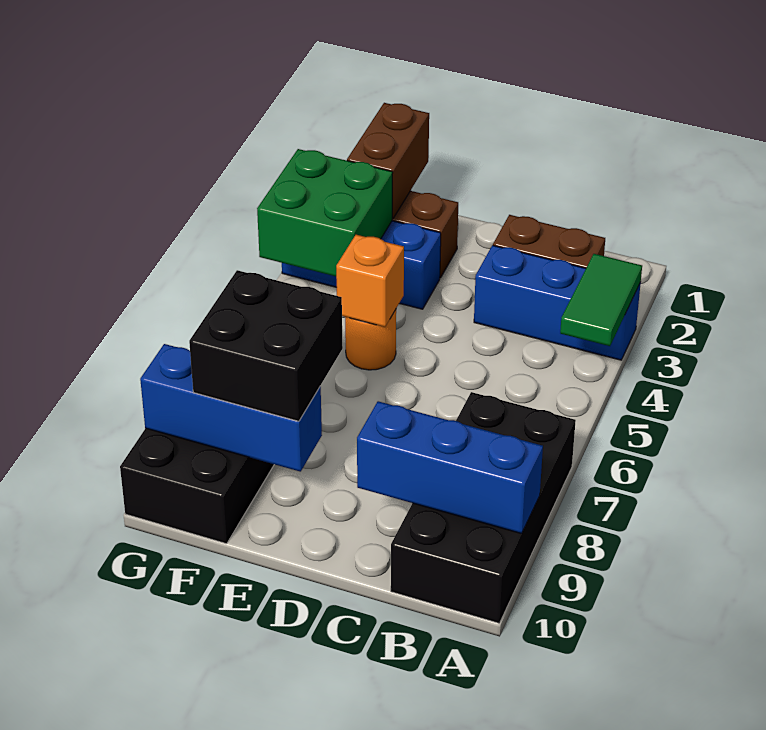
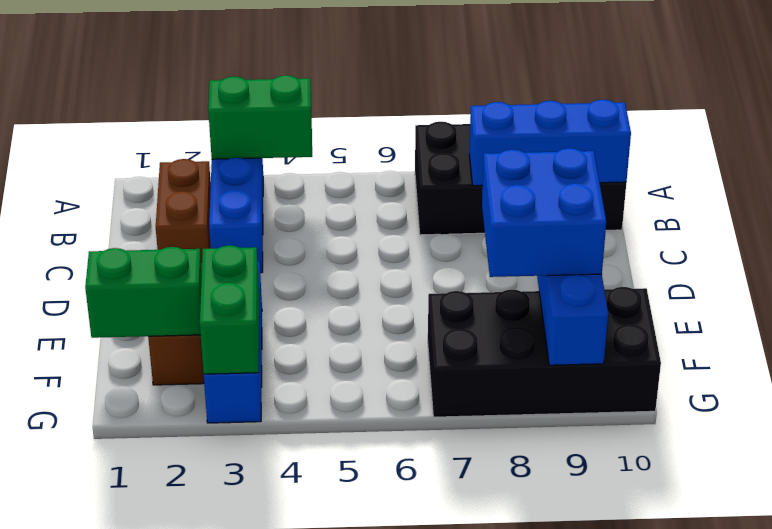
green tile A3:A4 level 2 -> green brick A3:A4 level 2
blue brick A9:C9 level 2 -> blue brick B8:B10 level 2
orange round brick E5 level 1 -> none
orange brick E5 level 2 -> none
black brick E8:F9 level 3 -> blue brick E8:F9 level 3
brown brick F1:F2 level 2 -> green brick F1:F2 level 2
green brick F3:G4 level 2 -> green brick F3:G3 level 2

